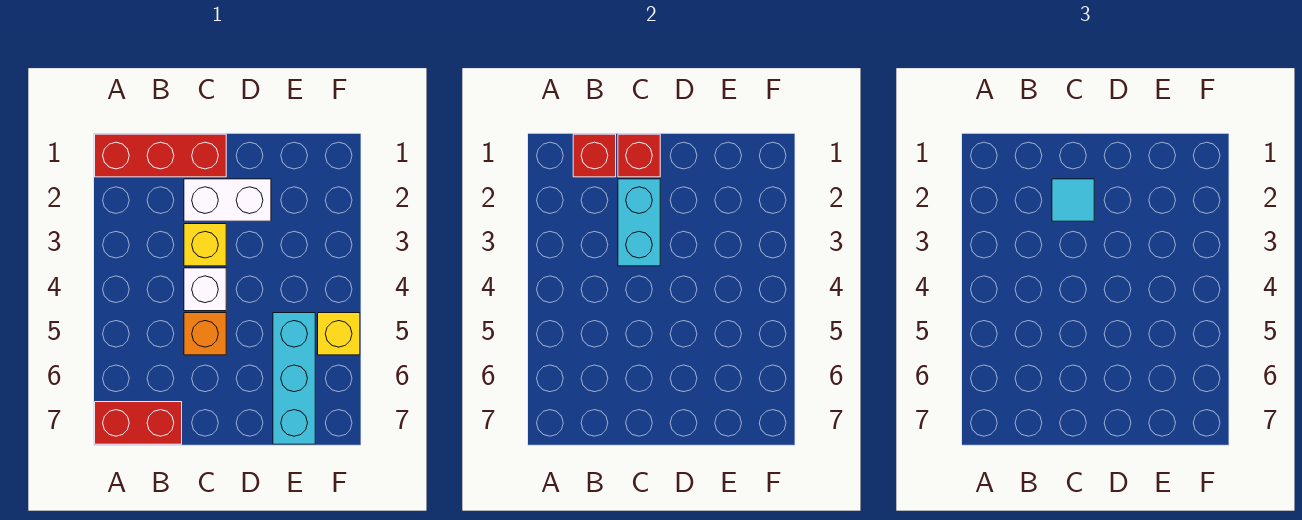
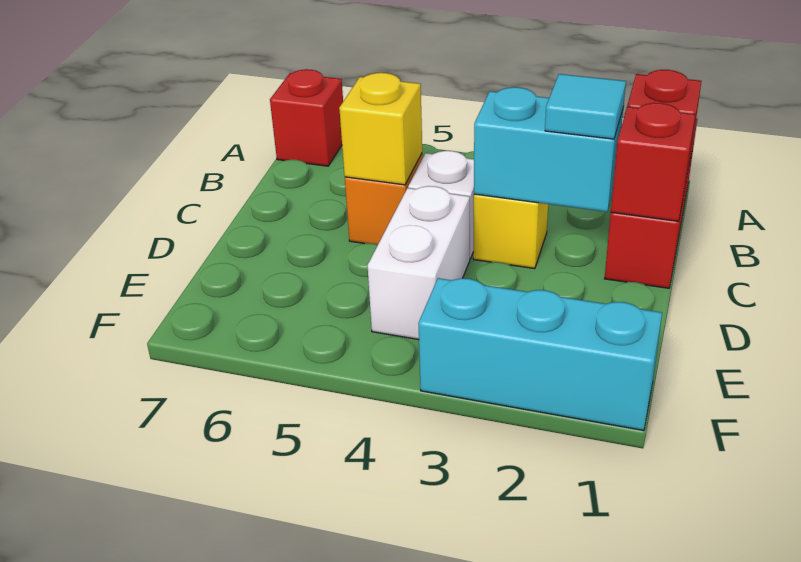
red brick A7:B7 level 1 -> red brick A7 level 1
white brick C2:D2 level 1 -> white brick D4:E4 level 1
cyan brick E5:E7 level 1 -> cyan brick F1:F3 level 1
yellow brick F5 level 1 -> yellow brick C5 level 2

